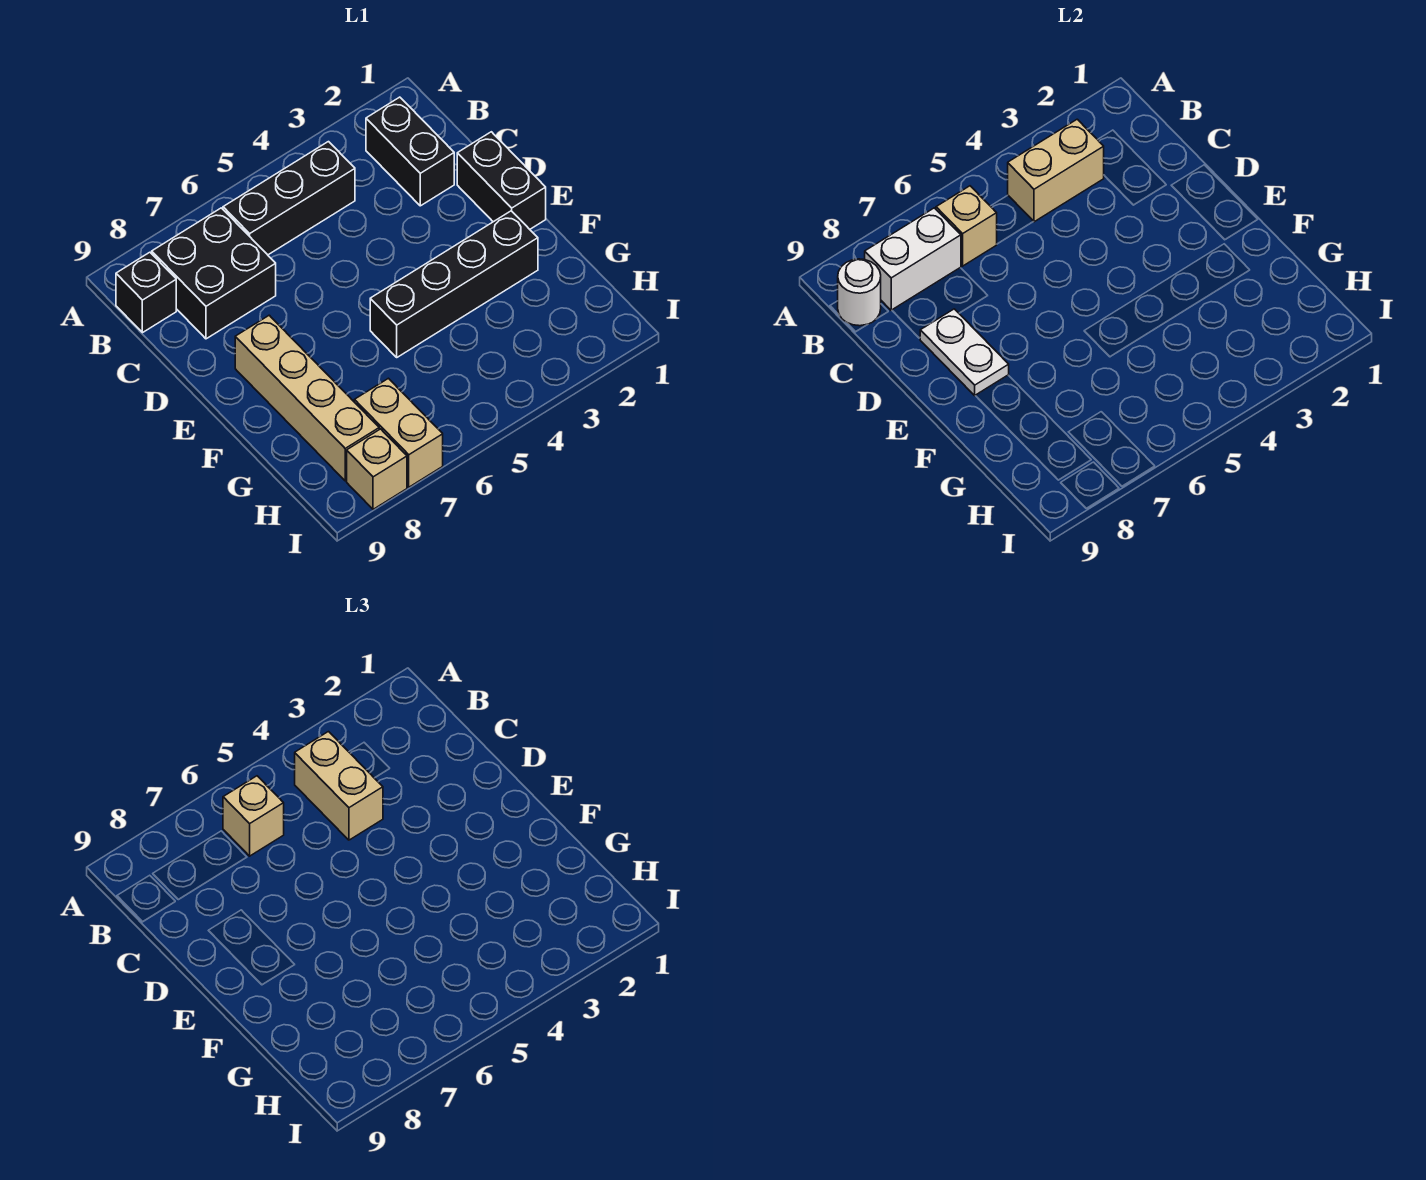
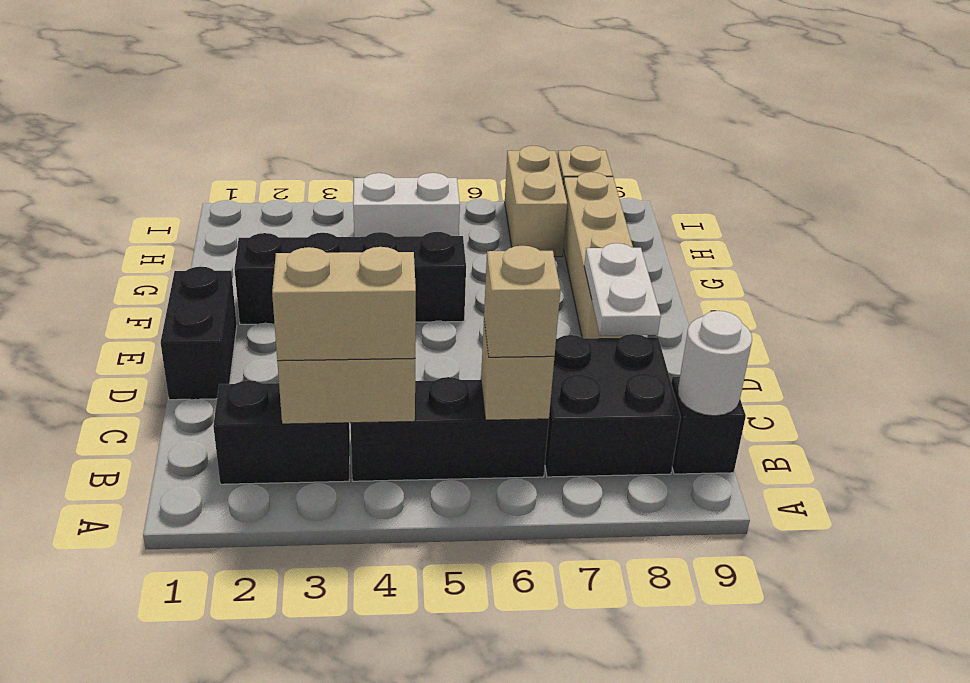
black brick B2:C2 level 1 -> black brick B2:B3 level 1
tan brick B4:C4 level 3 -> tan brick B3:B4 level 3
white brick B7:B8 level 2 -> white brick H4:H5 level 1

